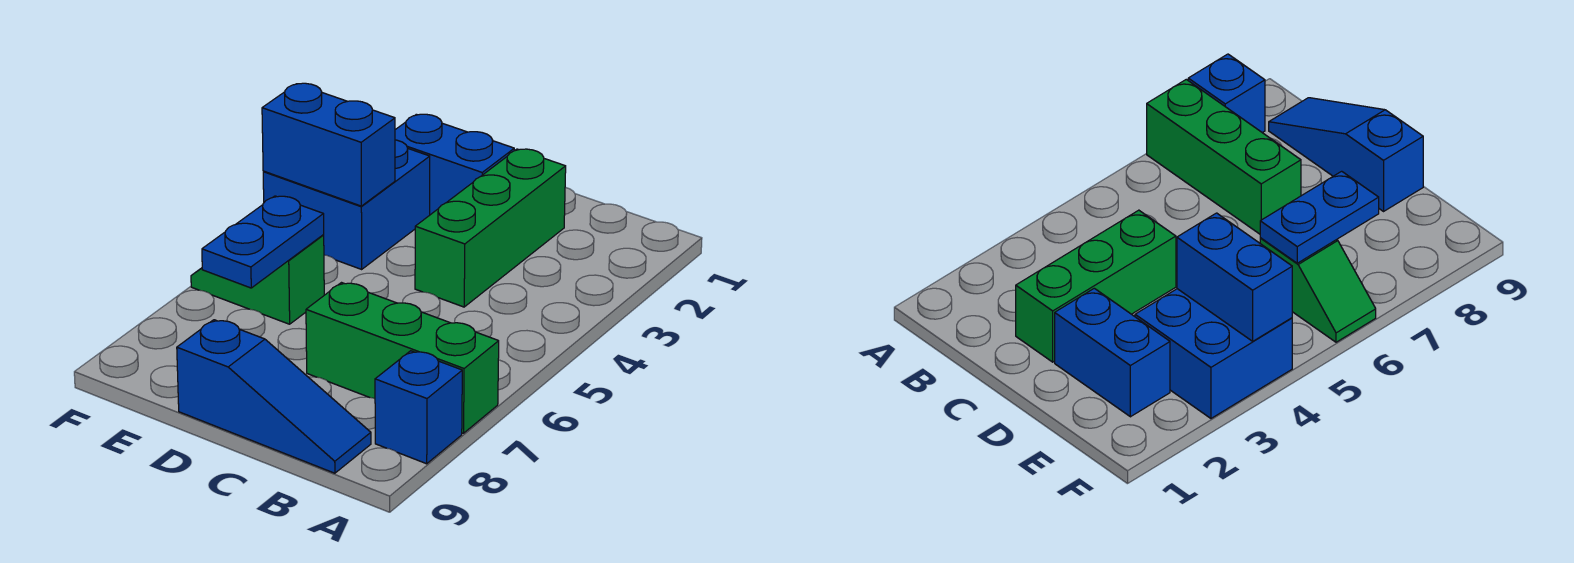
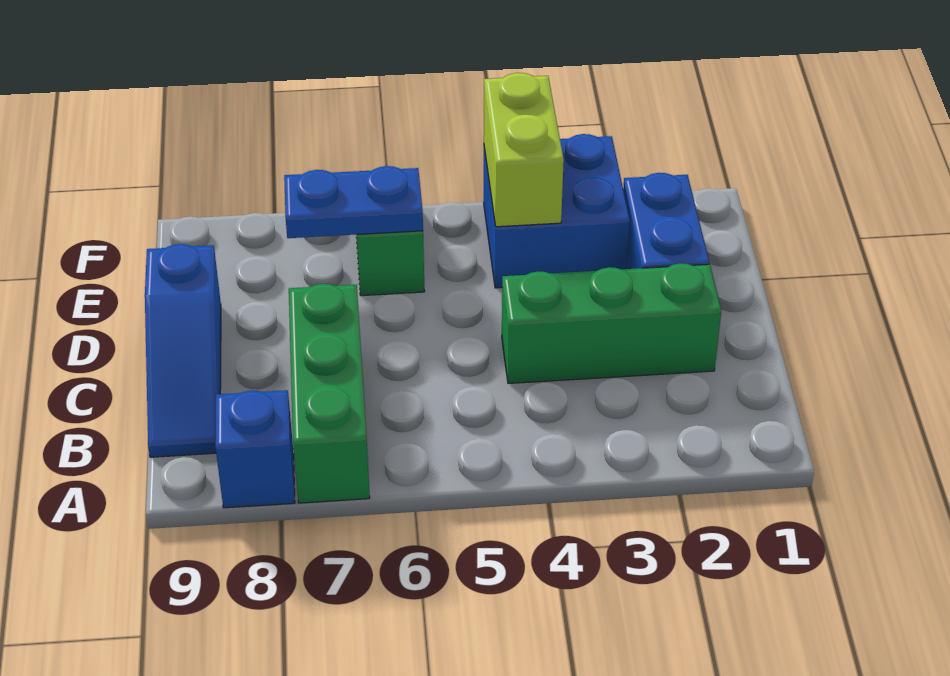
blue brick E4:F4 level 2 -> lime brick E4:F4 level 2

